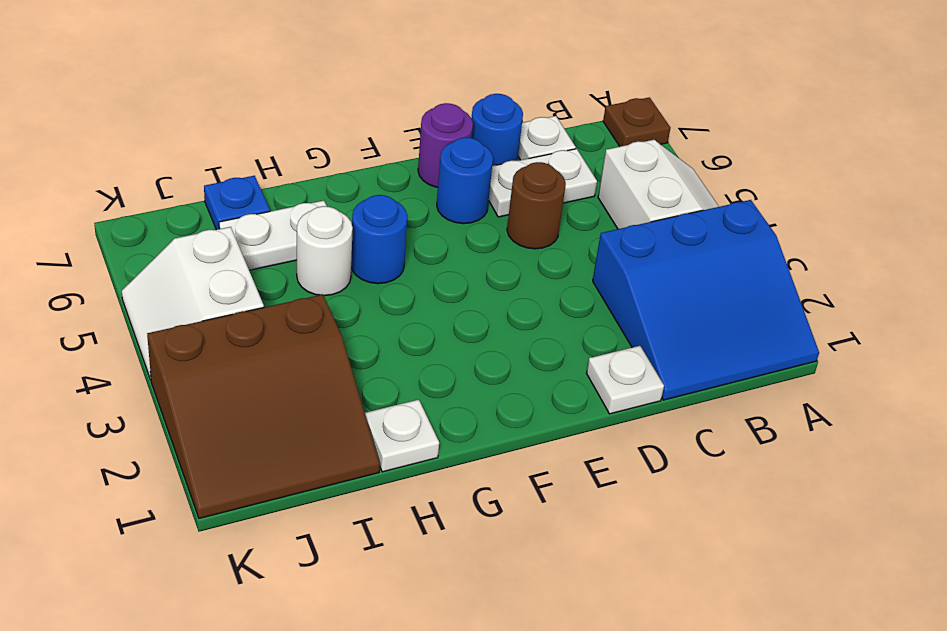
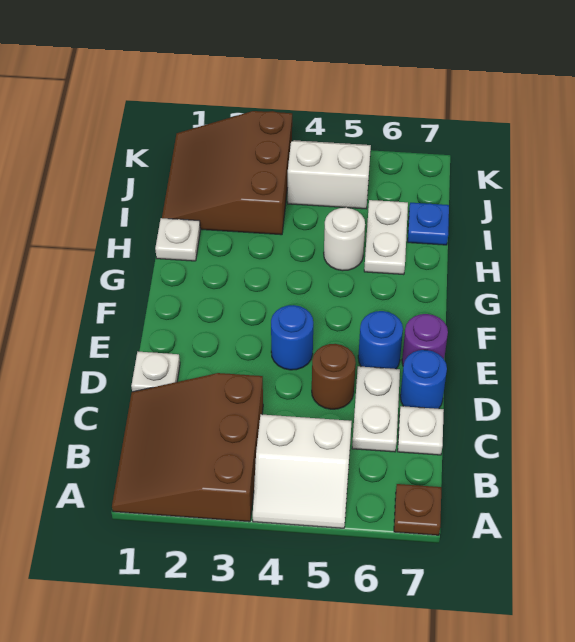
blue slope A1:C3 level 1 top 3 -> brown slope A1:C3 level 1 top 3
blue round brick G5 level 1 -> blue round brick E4 level 1

